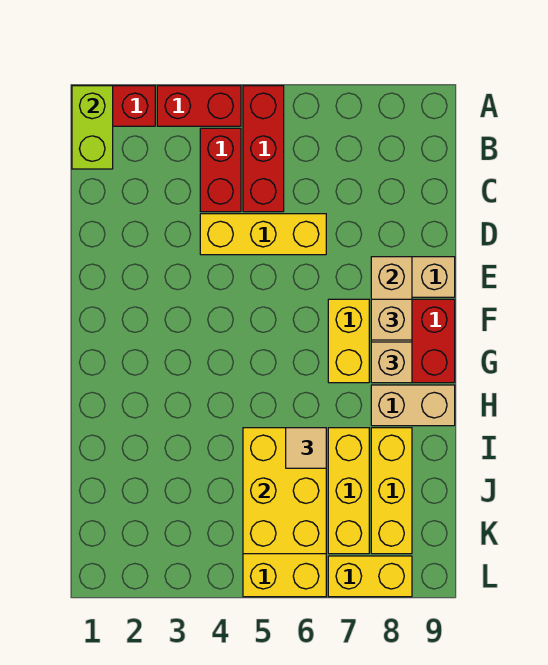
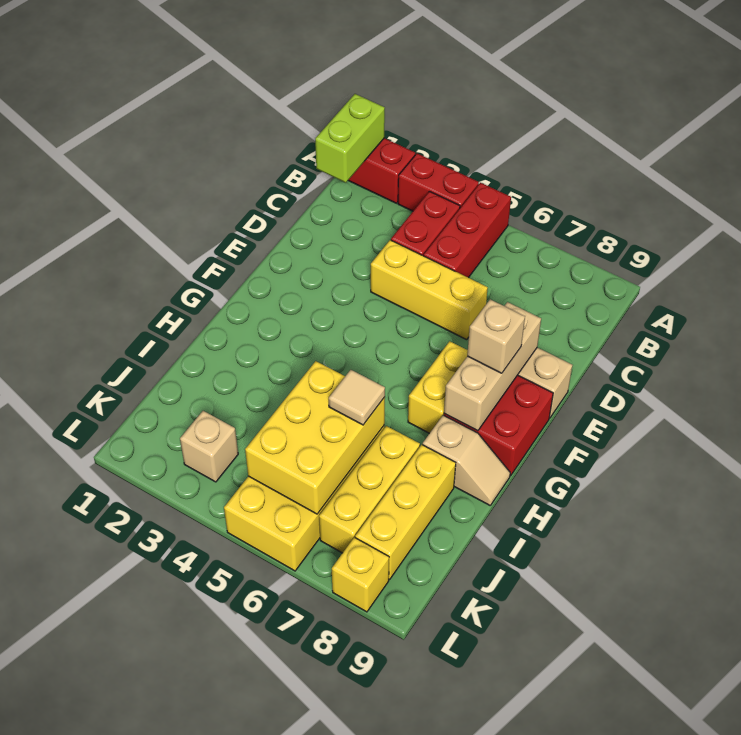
tan brick G8 level 3 -> tan brick K3 level 1
tan brick H8:H9 level 1 -> tan slope H8:H9 level 1 top 8
yellow brick L7:L8 level 1 -> yellow brick L8 level 1

